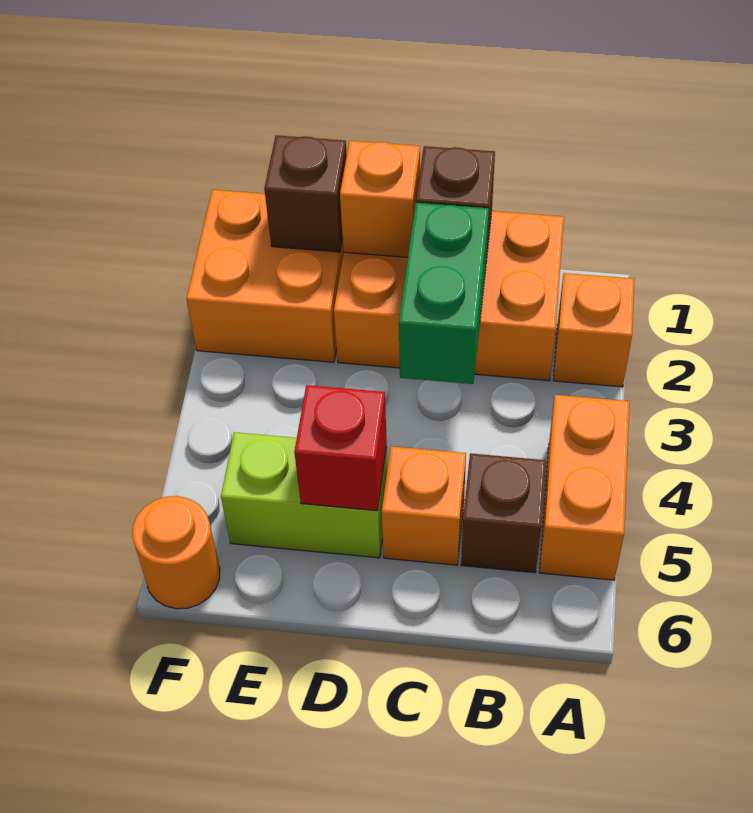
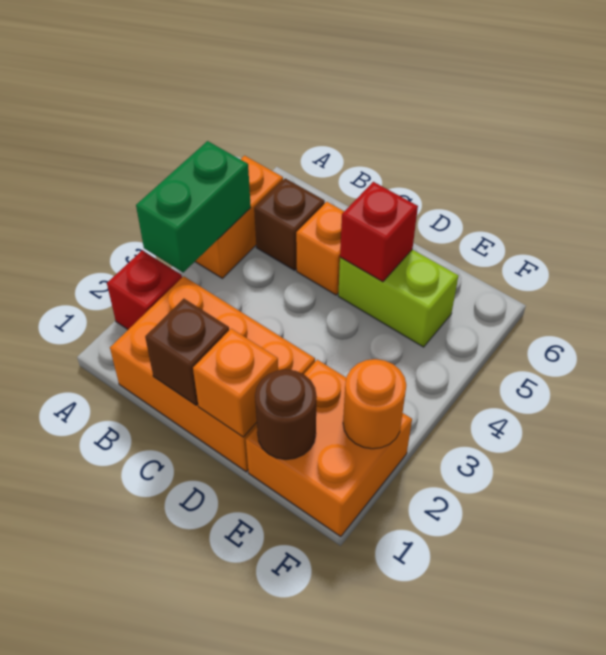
orange brick A2 level 1 -> red brick A2 level 1
green brick C2:C3 level 2 -> green brick A3:A4 level 2
brown brick E1 level 2 -> brown round brick E1 level 2
orange round brick F6 level 1 -> orange round brick F2 level 2

